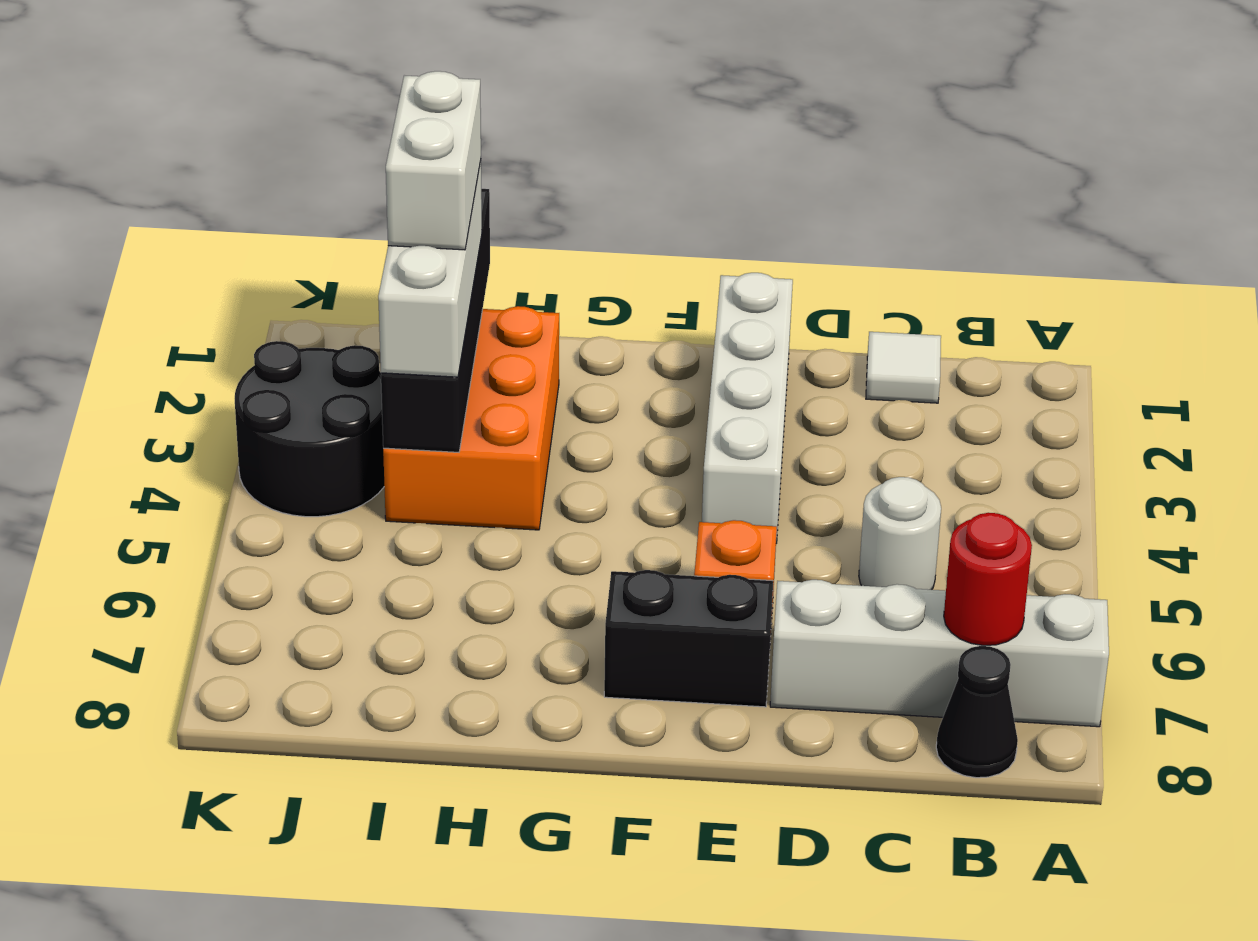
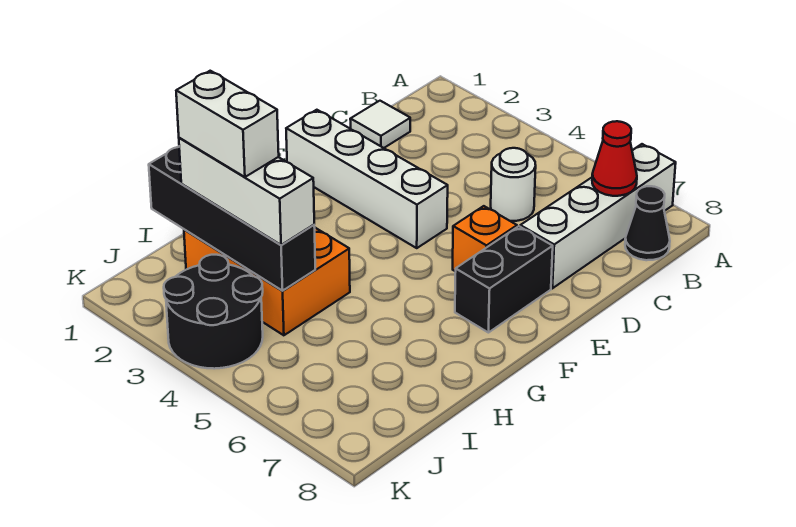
red round brick B7 level 2 -> red cone B7 level 2

